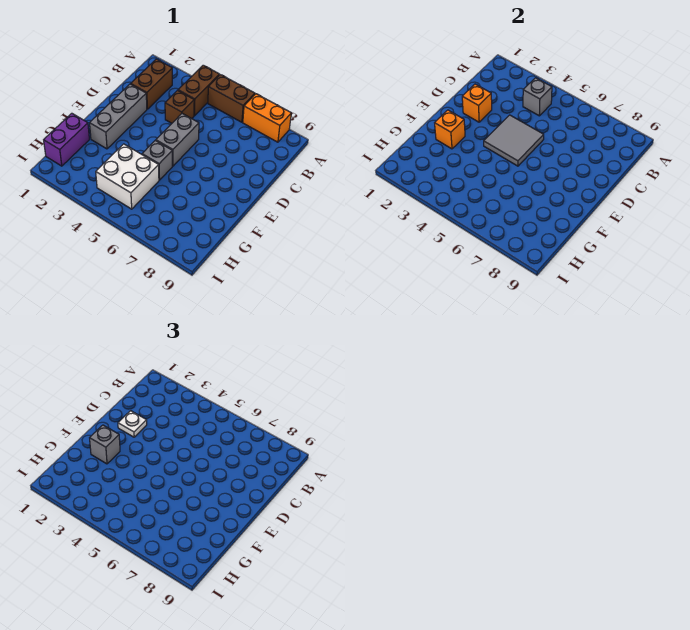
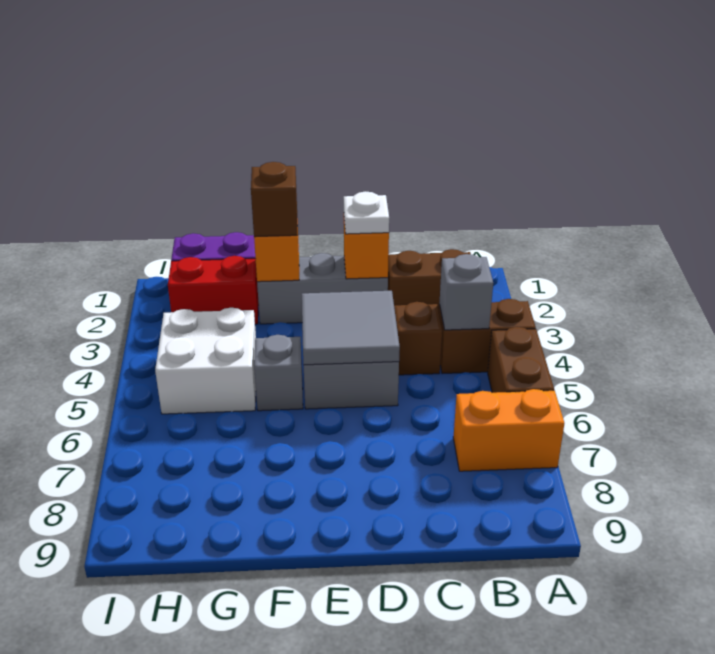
orange brick A7:A8 level 1 -> orange brick A7:B7 level 1
grey brick F2 level 3 -> brown brick F2 level 3
none -> red brick G2:H2 level 1

